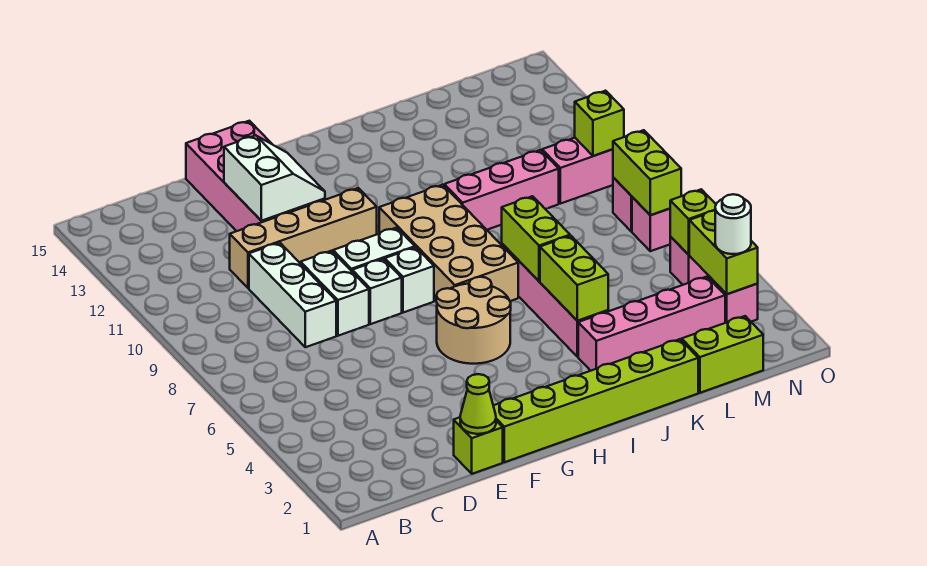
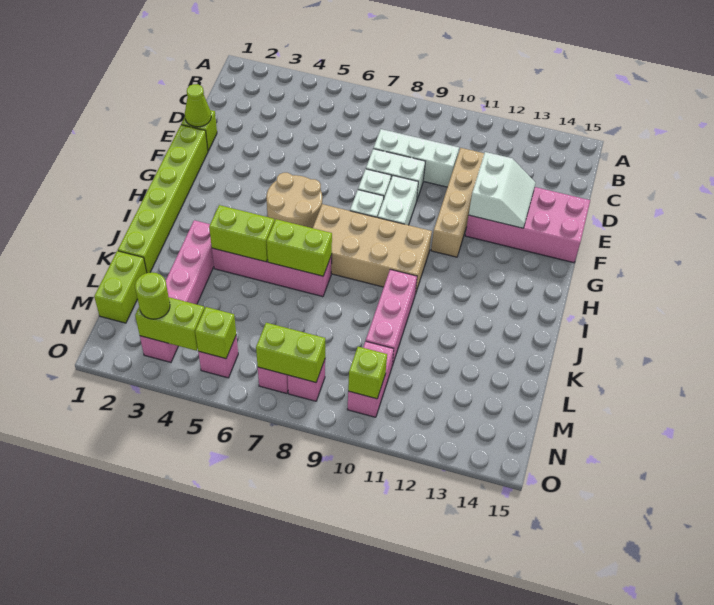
white slope E12:F13 level 2 top E -> white slope E12:F13 level 2 top 12
white round brick N3 level 3 -> lime round brick N3 level 3

